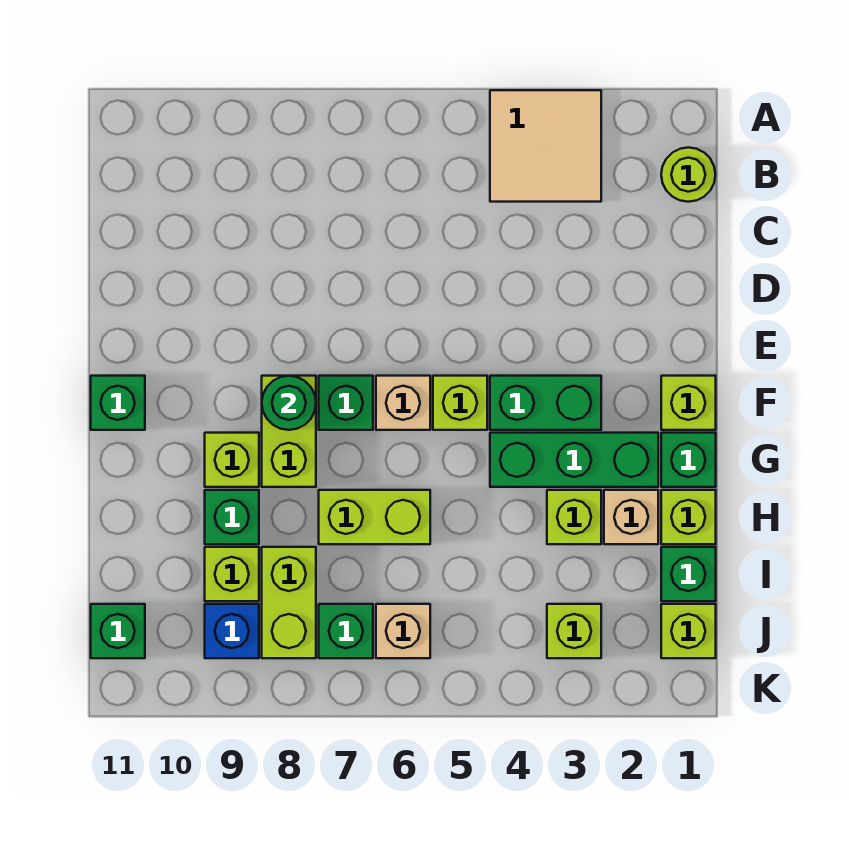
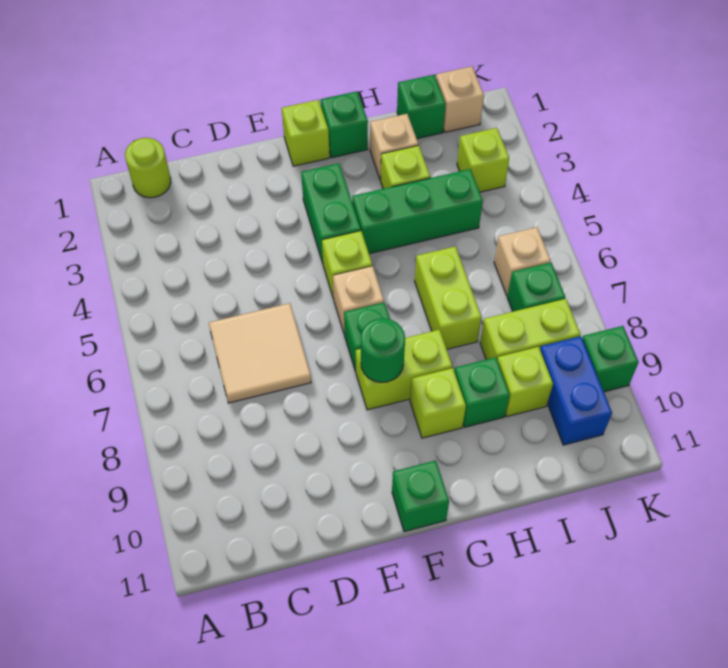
tan tile A3:B4 level 1 -> tan tile C6:D7 level 1
green brick G2:G4 level 1 -> green brick G4:I4 level 1
lime brick H1 level 1 -> none
lime brick J1 level 1 -> tan brick J1 level 1
blue brick J9 level 1 -> blue brick J9:J10 level 1
green brick J11 level 1 -> green brick K9 level 1

